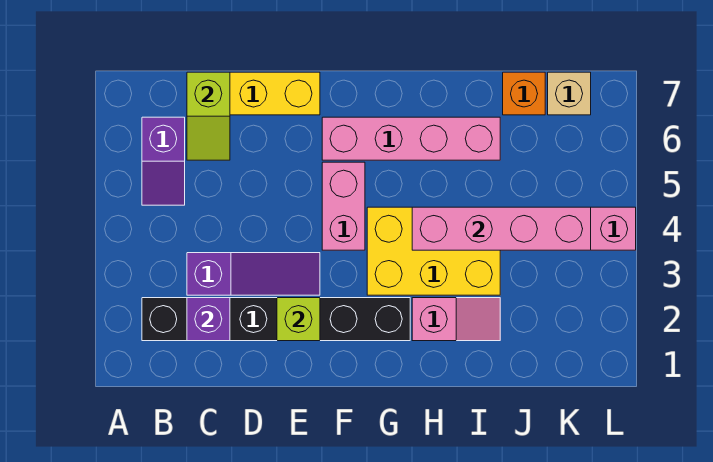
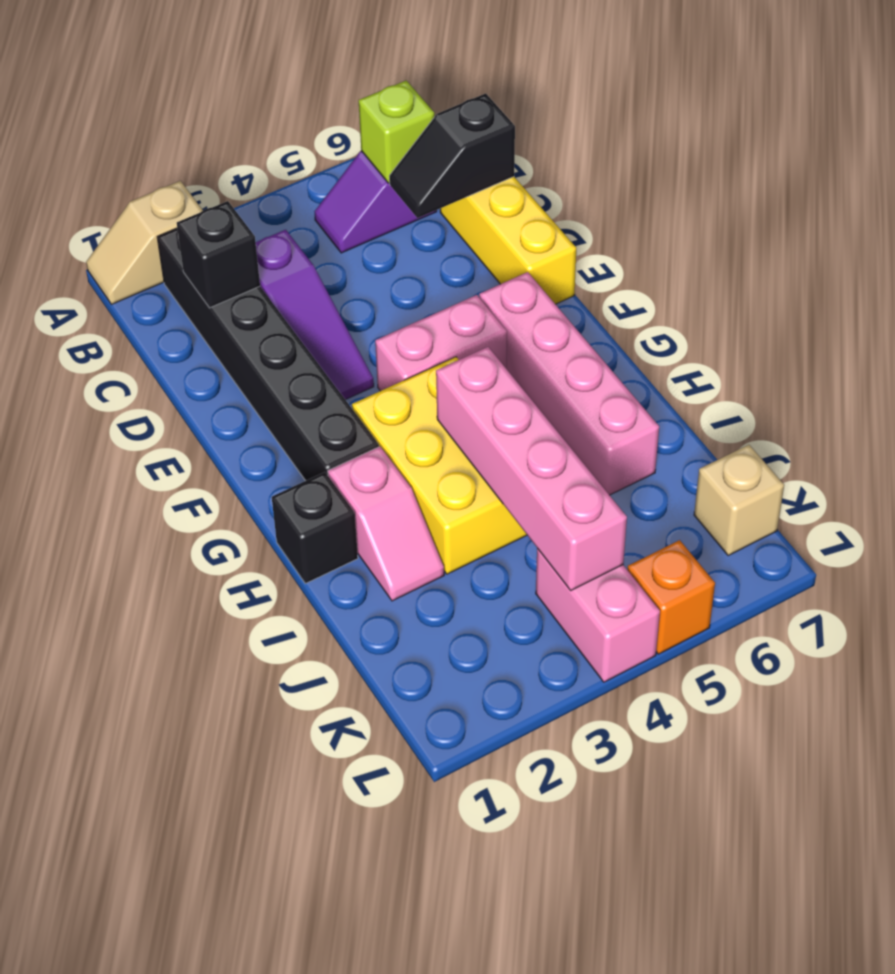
none -> tan slope A1:A2 level 1 top 2
purple brick C2 level 2 -> black brick C2 level 2
lime slope C6:C7 level 2 top 7 -> black slope C6:C7 level 2 top 7
lime brick E2 level 2 -> lime brick B6 level 2
none -> black brick H1 level 1
orange brick J7 level 1 -> orange brick L5 level 1

